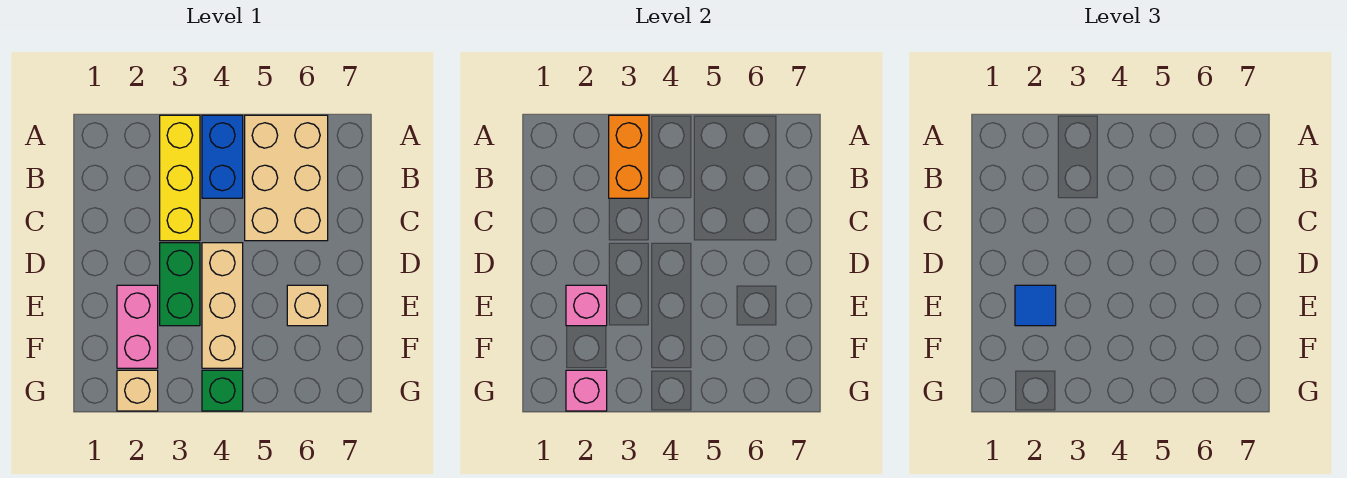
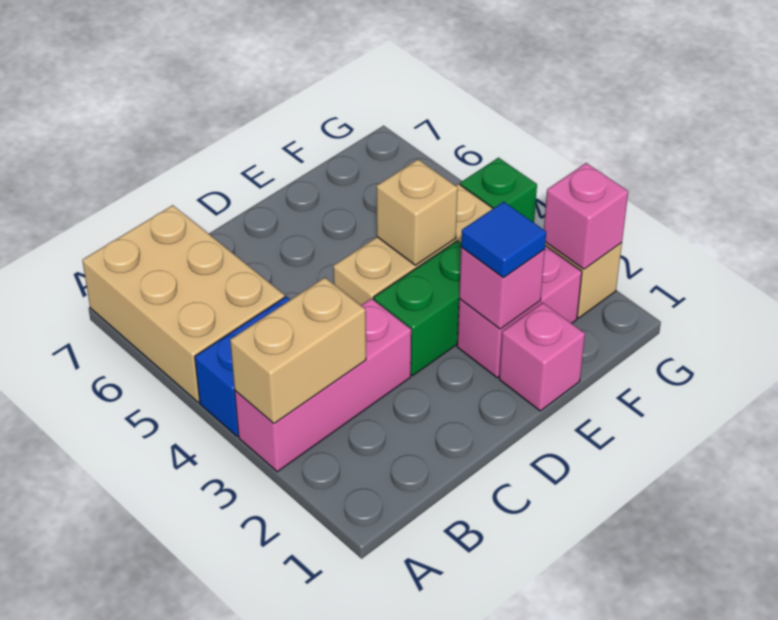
yellow brick A3:C3 level 1 -> pink brick A3:C3 level 1
orange brick A3:B3 level 2 -> tan brick A3:B3 level 2
tan brick A5:C6 level 1 -> tan brick A5:B7 level 1
none -> pink brick E1 level 1
tan brick E6 level 1 -> tan brick E4 level 2

